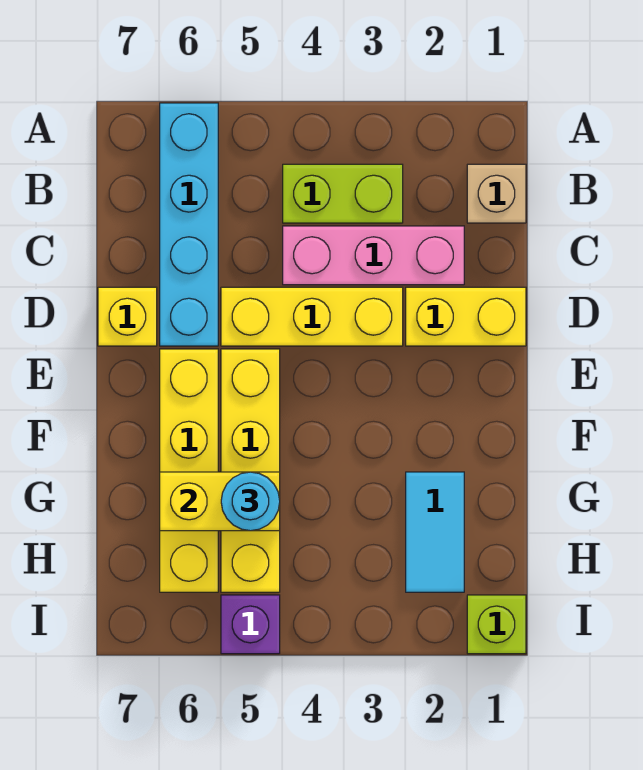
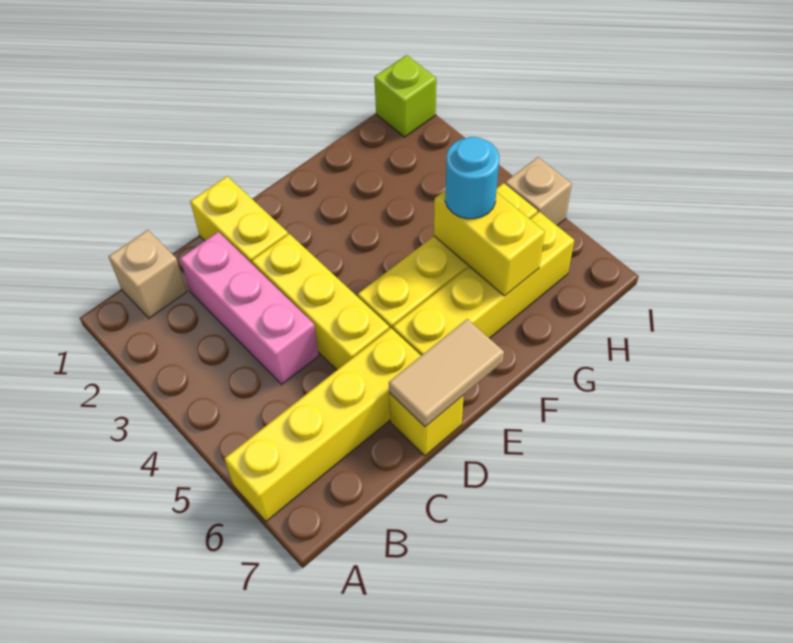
cyan brick A6:D6 level 1 -> yellow brick A6:D6 level 1
lime brick B3:B4 level 1 -> none
none -> tan tile D7:E7 level 2
cyan tile G2:H2 level 1 -> none
purple brick I5 level 1 -> tan brick I5 level 1

